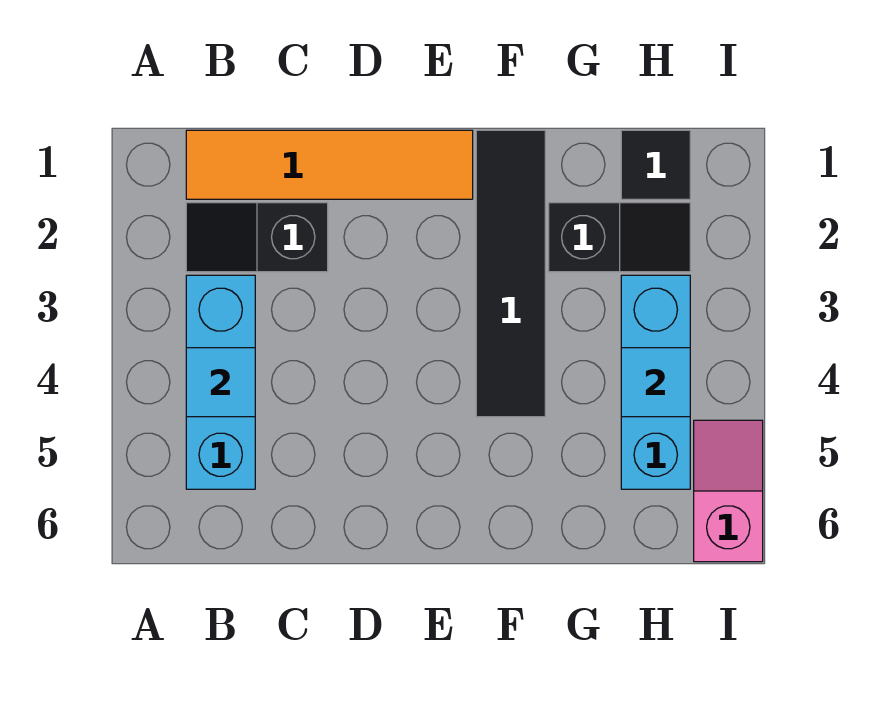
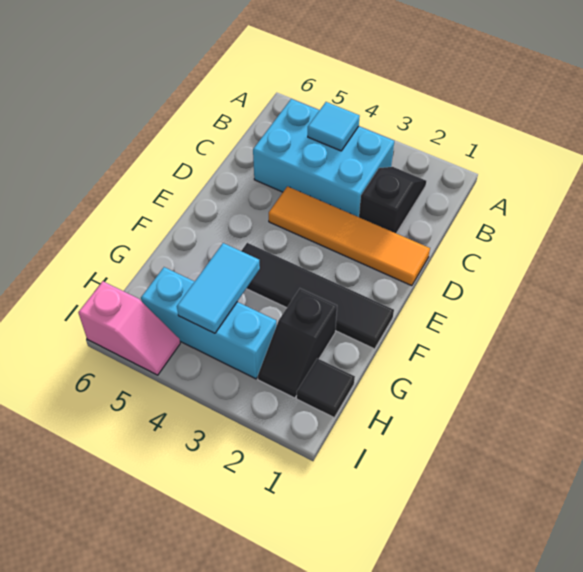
orange tile B1:E1 level 1 -> orange tile D1:D4 level 1
cyan brick B3:B5 level 1 -> cyan brick B3:C5 level 1
cyan tile H4 level 2 -> cyan tile G4:H4 level 2

